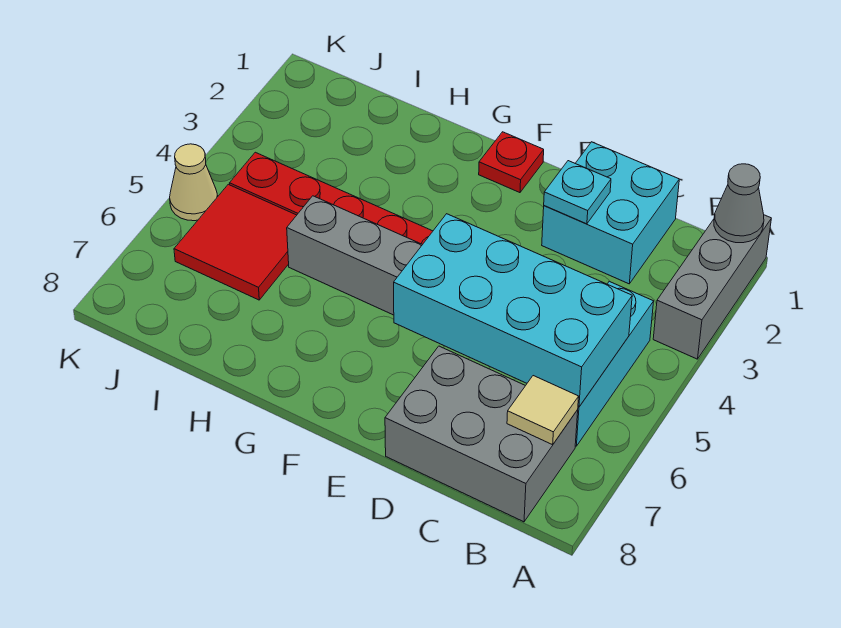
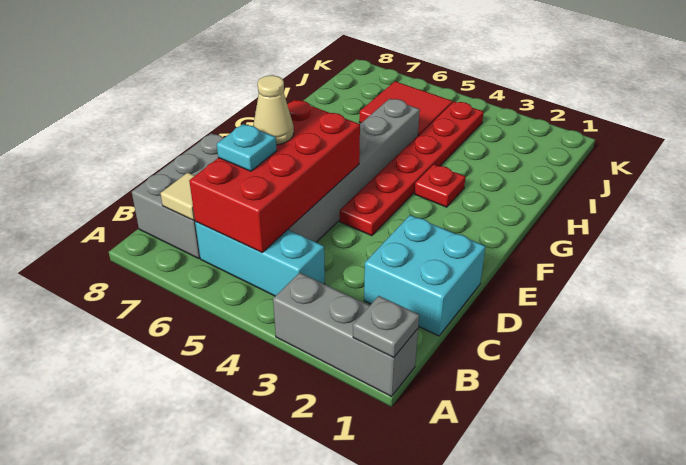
grey cone A1 level 2 -> grey plate A1 level 2
cyan brick B5:E6 level 2 -> red brick B5:E6 level 2
cyan plate D2 level 2 -> cyan plate C6 level 3
red plate F1 level 1 -> red plate G3 level 1
tan cone K5 level 1 -> tan cone D6 level 3

